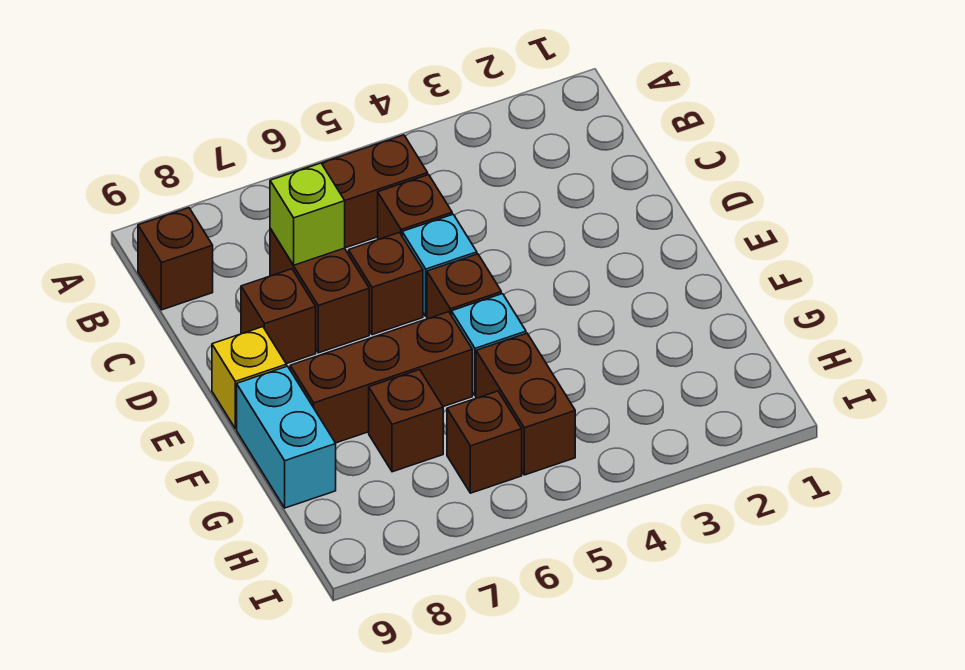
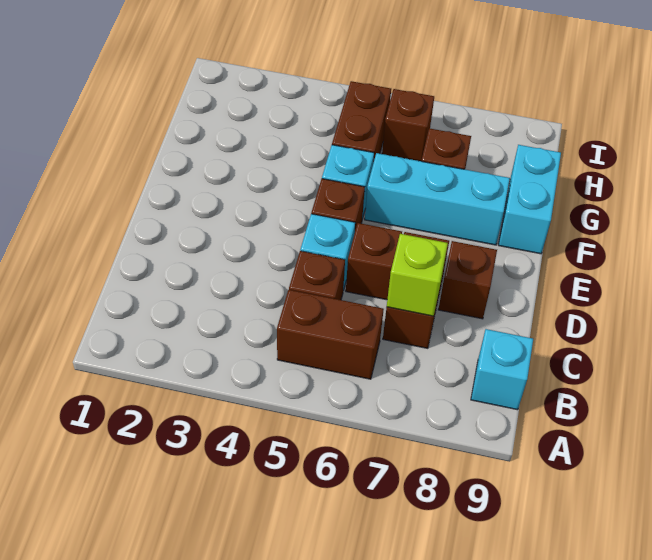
brown brick B9 level 1 -> cyan brick B9 level 1
yellow brick E9 level 1 -> none
brown brick F6:F8 level 1 -> cyan brick F6:F8 level 1

